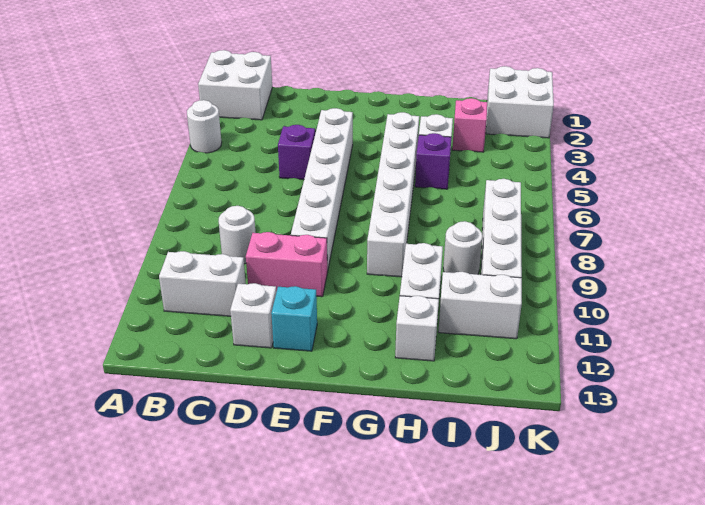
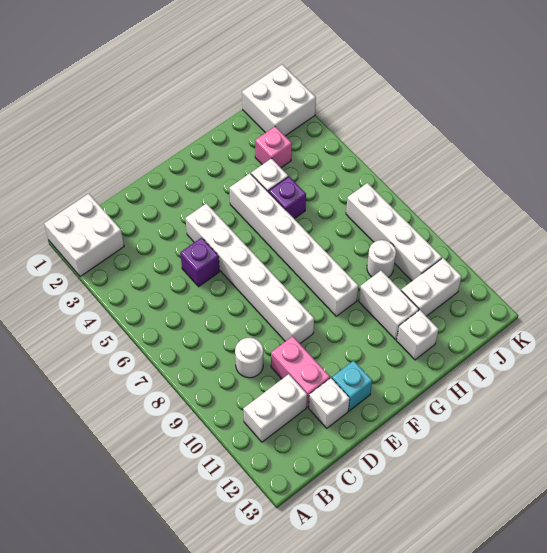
white round brick A4 level 1 -> none
pink brick D10:E10 level 1 -> pink brick D10:D11 level 1

